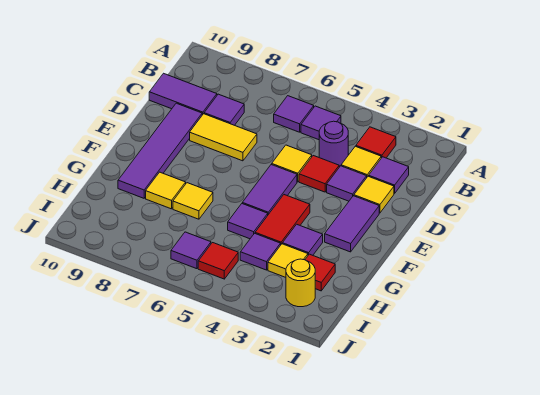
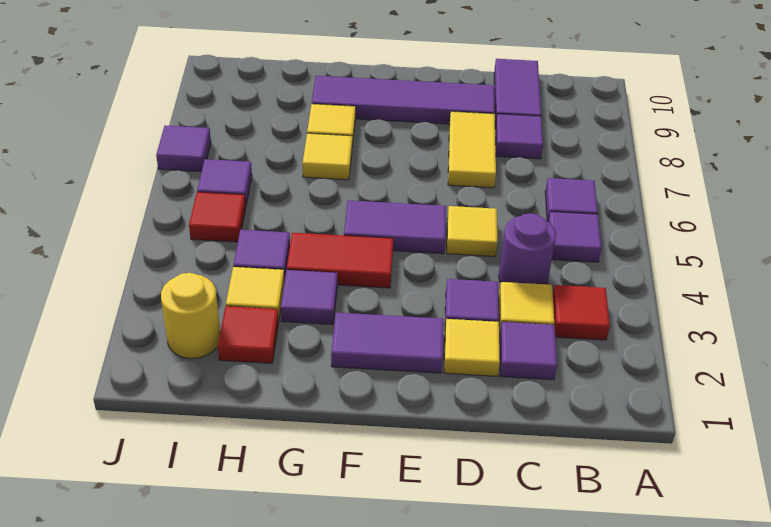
red tile D4 level 1 -> none
purple tile G5 level 1 -> purple tile J7 level 1

